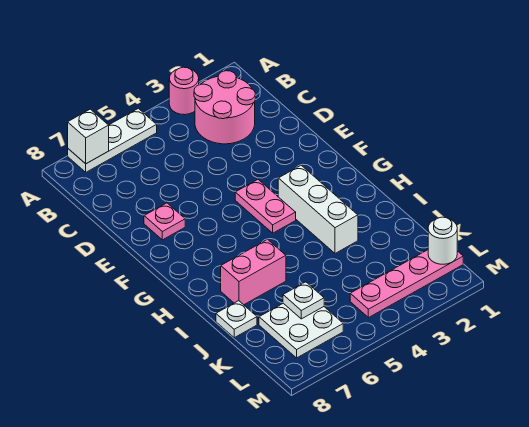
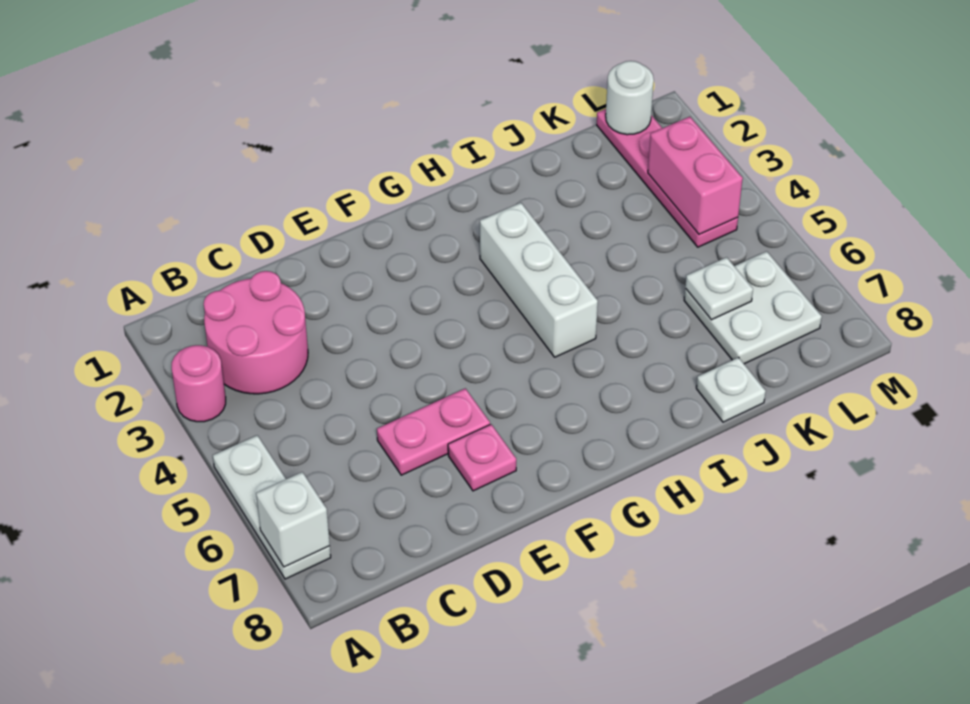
pink plate F4:G4 level 1 -> pink plate D6:E6 level 1
white brick G3:I3 level 1 -> white brick H3:H5 level 1
pink brick I6:I7 level 1 -> pink brick L3:L4 level 2

